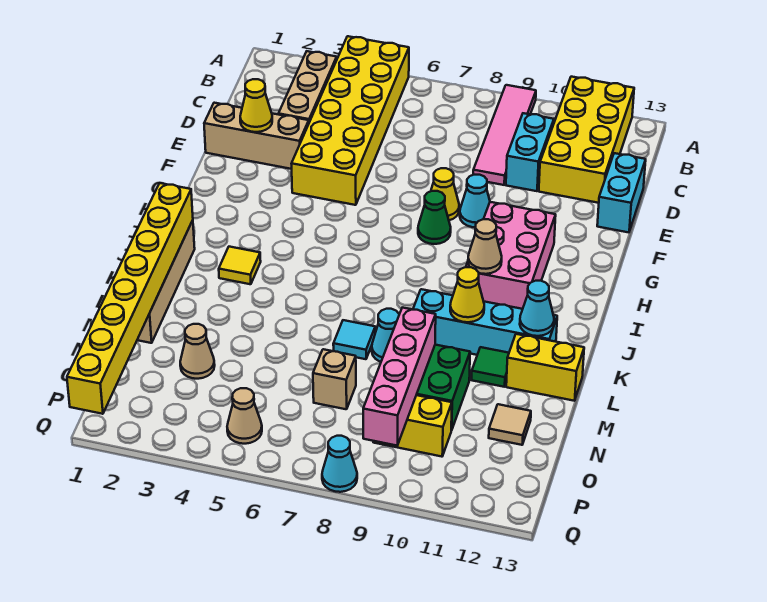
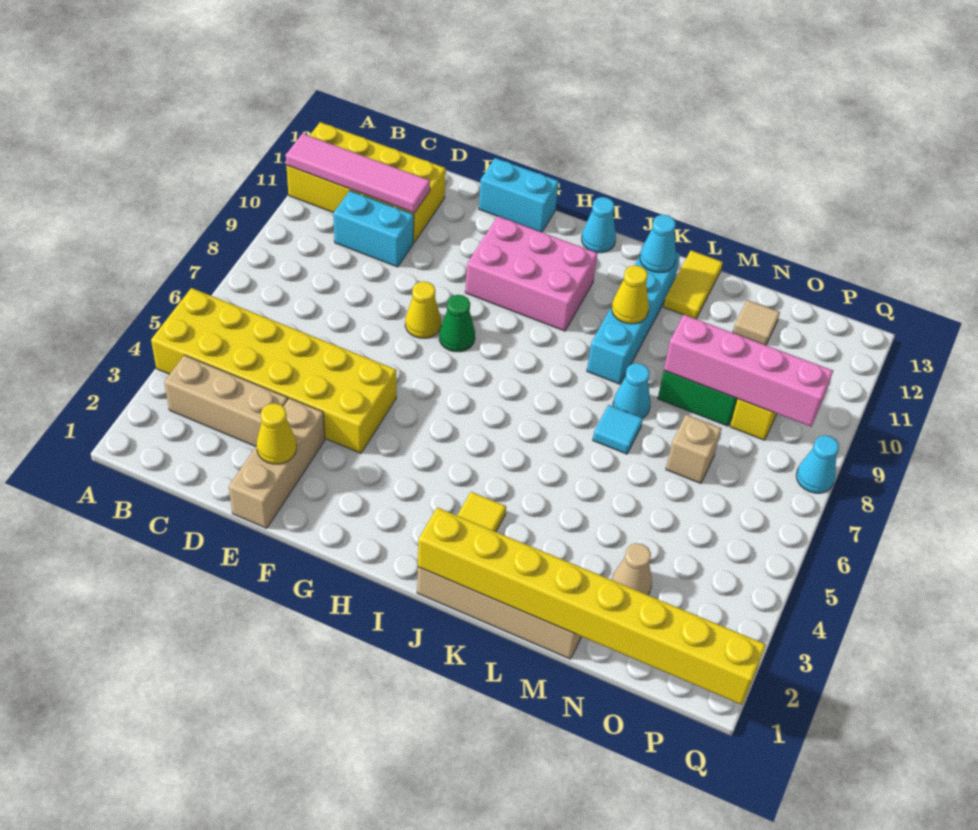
pink tile A9:D9 level 1 -> pink tile A11:D11 level 2
cyan brick D13:E13 level 1 -> cyan brick F13:G13 level 1
cyan cone F9 level 1 -> cyan cone I13 level 1
tan cone I10 level 2 -> none
green tile L11 level 1 -> none
yellow brick L12:L13 level 1 -> yellow tile L12:L13 level 1
tan cone P5 level 1 -> none

